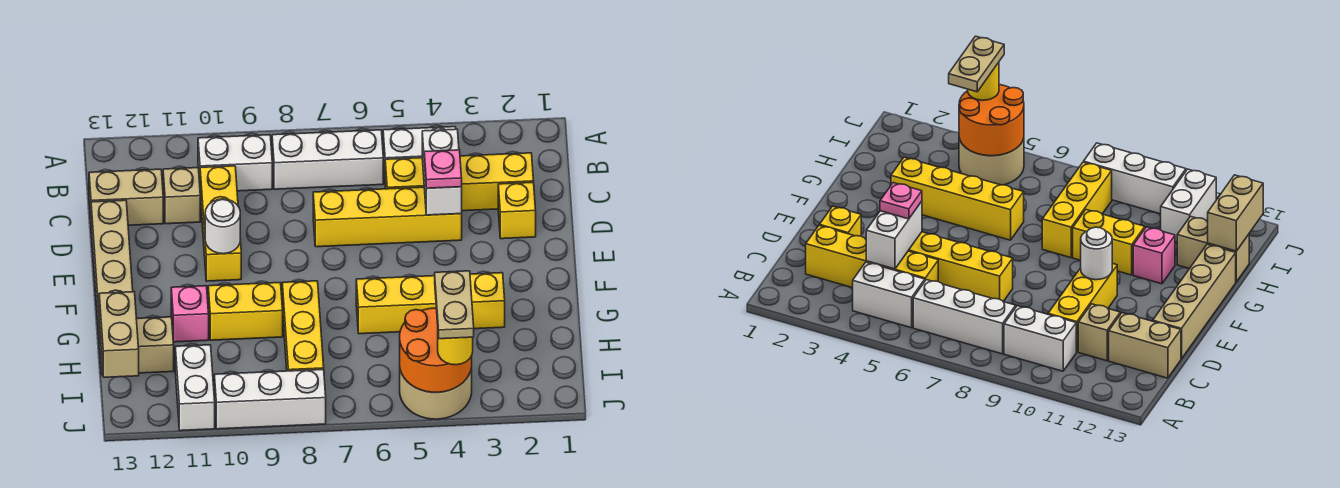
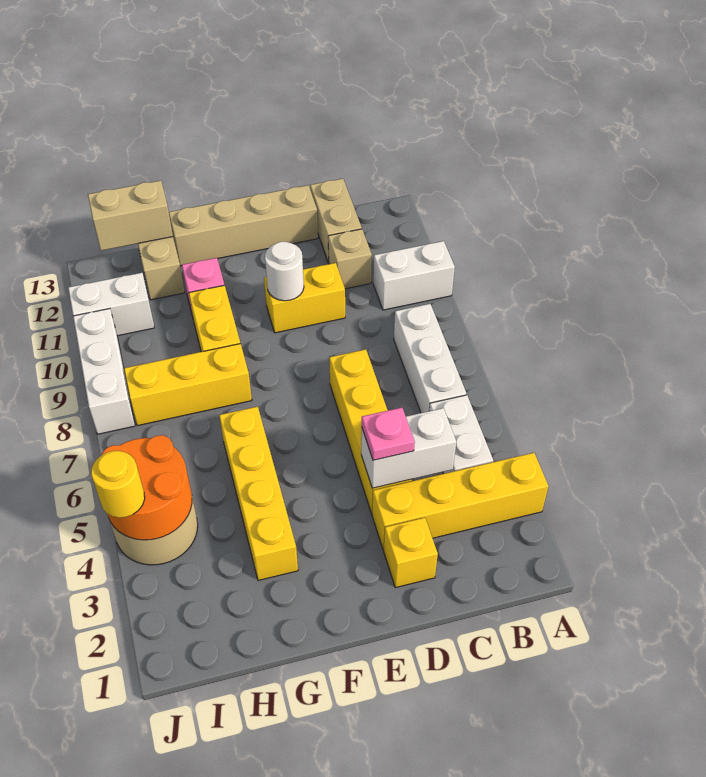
white brick B9:B10 level 1 -> white brick A10:B10 level 1
yellow brick C2:C5 level 1 -> yellow brick A3:D3 level 1
yellow brick C10:E10 level 1 -> yellow brick D10:E10 level 1
tan plate I4:J4 level 4 -> none

